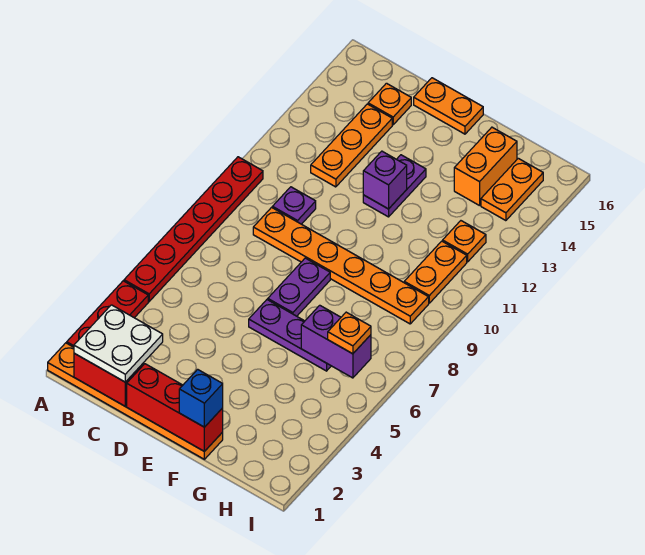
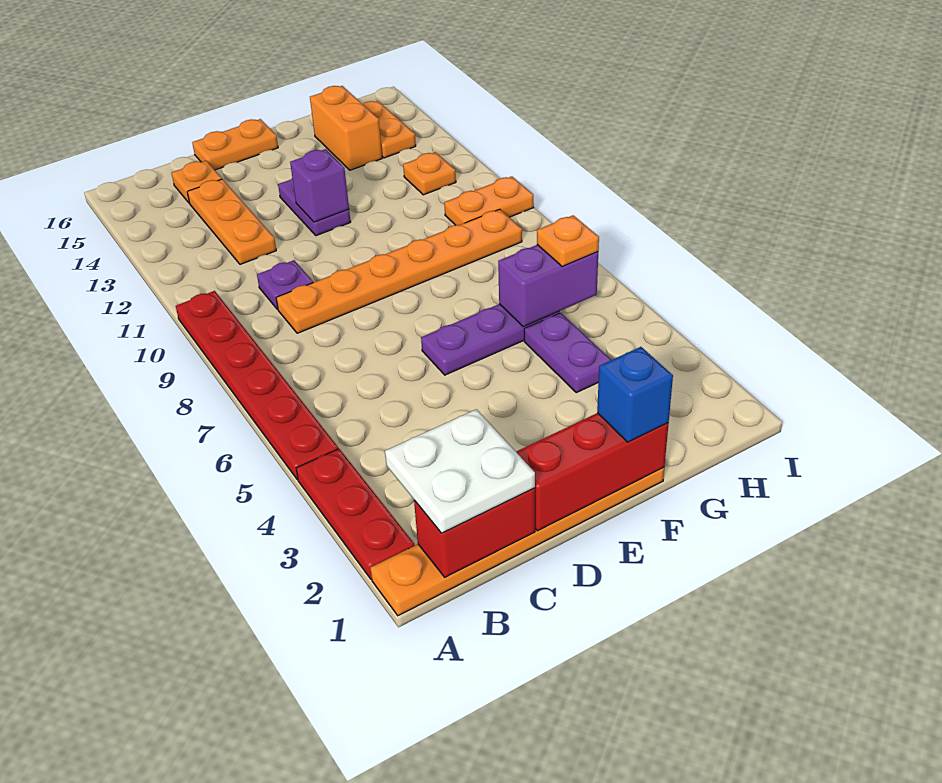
purple plate E7:E8 level 1 -> purple plate G4:G5 level 1
orange plate H10:H11 level 1 -> orange plate H10:I10 level 1

